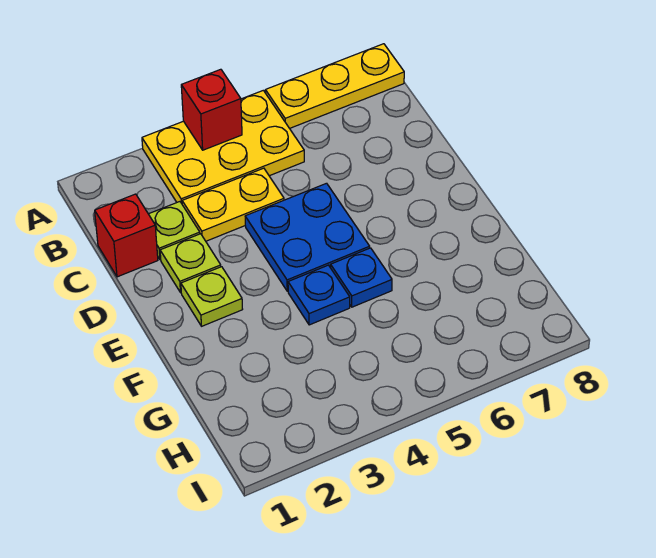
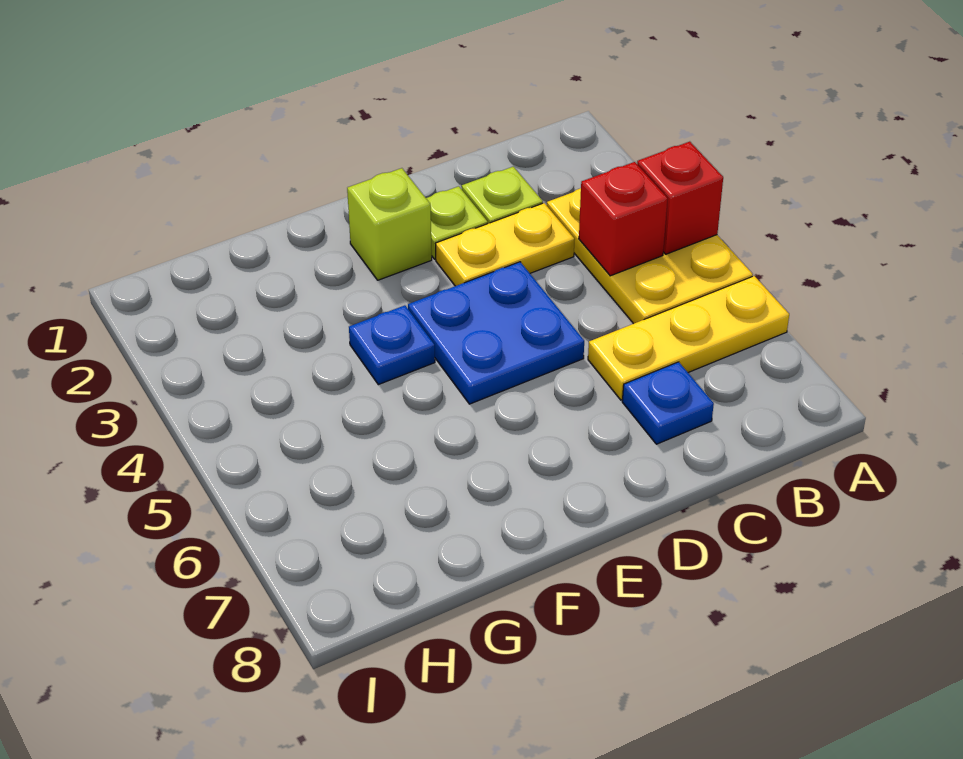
yellow plate A6:A8 level 1 -> yellow plate A6:C6 level 1
red brick C1 level 1 -> red brick B4 level 2
yellow plate C3:C4 level 1 -> yellow plate C3:D3 level 1
lime plate E2 level 1 -> lime brick E2 level 1
blue plate F5 level 1 -> blue plate C7 level 1

